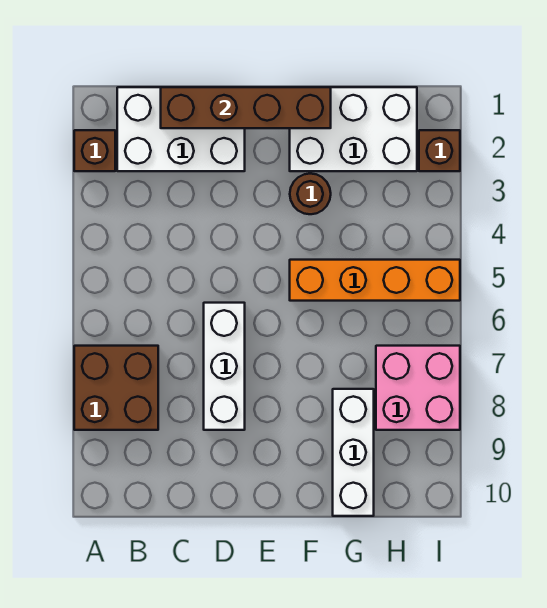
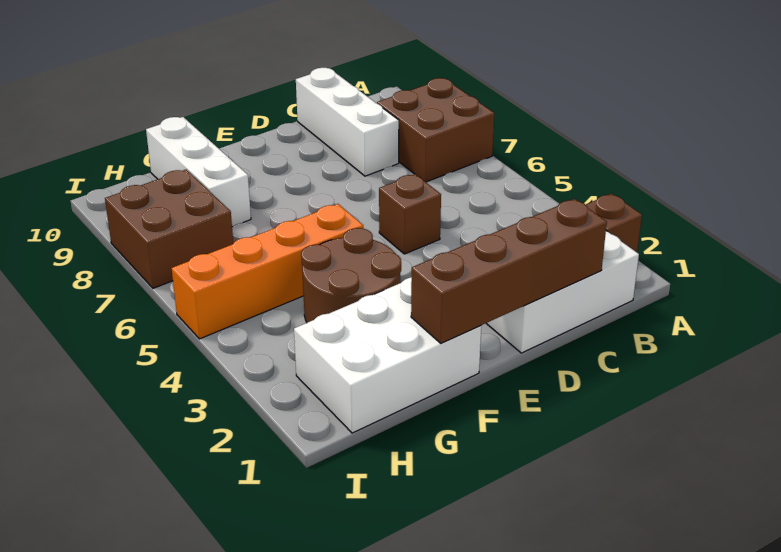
white brick D6:D8 level 1 -> white brick C8:C10 level 1
brown round brick F3 level 1 -> brown round brick F3:G4 level 1
pink brick H7:I8 level 1 -> brown brick H7:I8 level 1
brown brick I2 level 1 -> brown brick D5 level 1

